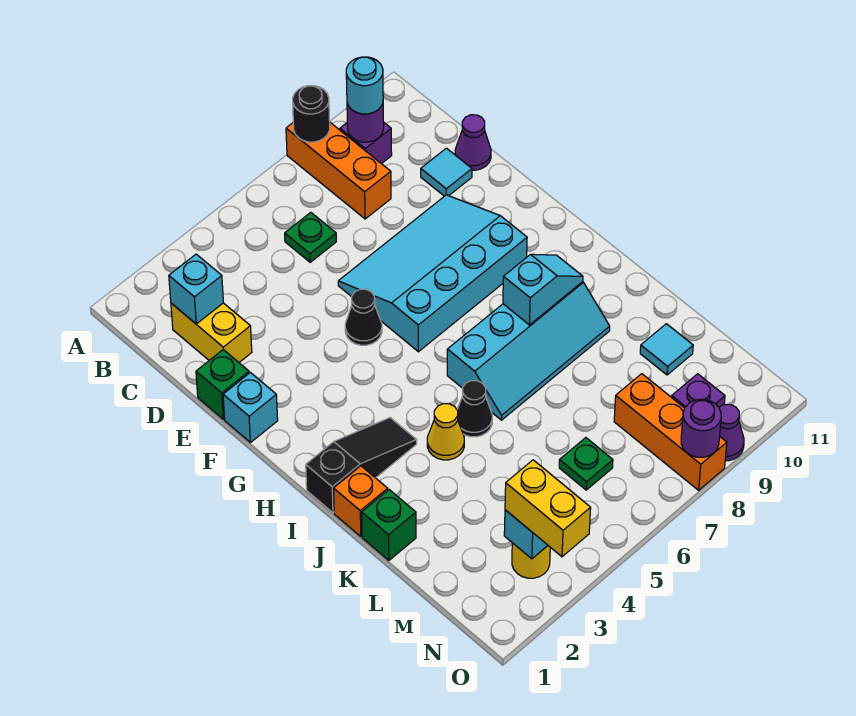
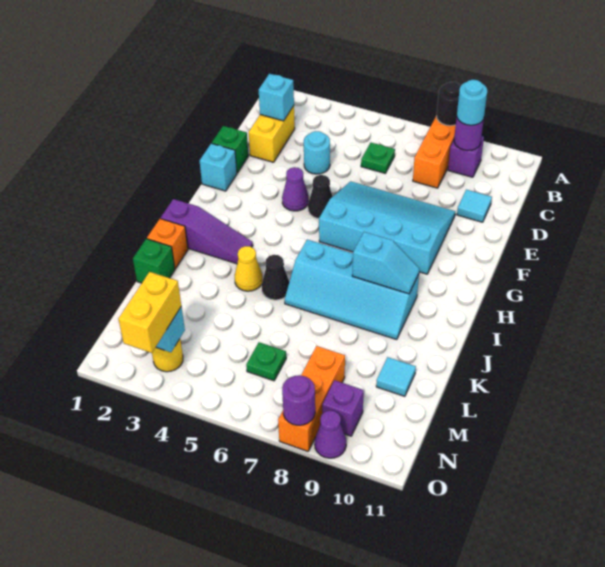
none -> cyan round brick D4 level 1
purple cone D11 level 1 -> purple cone F4 level 1
black slope I1:I3 level 1 top 1 -> purple slope I1:I3 level 1 top 1

